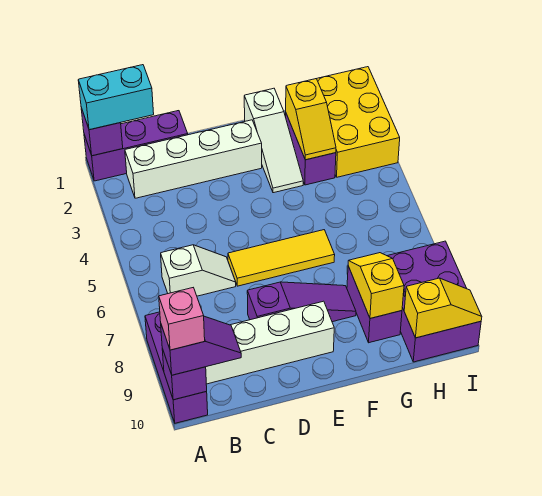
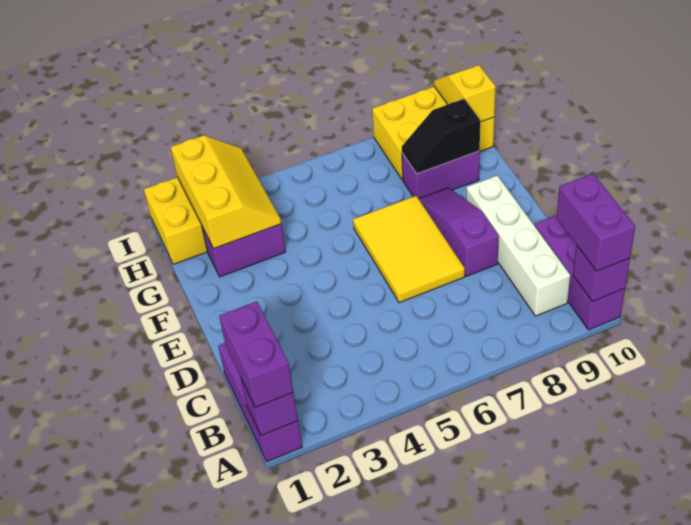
cyan brick A1:B1 level 3 -> purple brick A1:B1 level 3
purple brick A8:A10 level 1 -> purple brick A10:C10 level 1
purple slope A10:B10 level 3 top A -> purple brick A10:B10 level 3
pink brick A10 level 4 -> none
white brick B2:E2 level 1 -> none
white slope B6:C6 level 1 top B -> none
yellow tile D6:F6 level 1 -> yellow tile D6:F7 level 1
white slope F1:F3 level 1 top 1 -> none
yellow slope G2:G3 level 2 top 2 -> yellow slope G2:I3 level 2 top 2
yellow slope G8:G9 level 2 top 9 -> black slope G8:G9 level 2 top 9
purple brick H8:I10 level 1 -> yellow brick H8:I10 level 1

